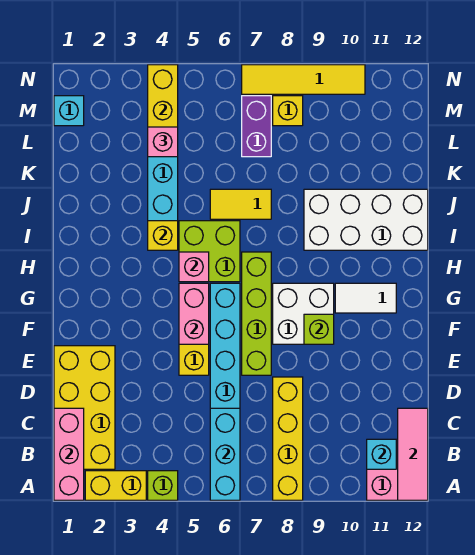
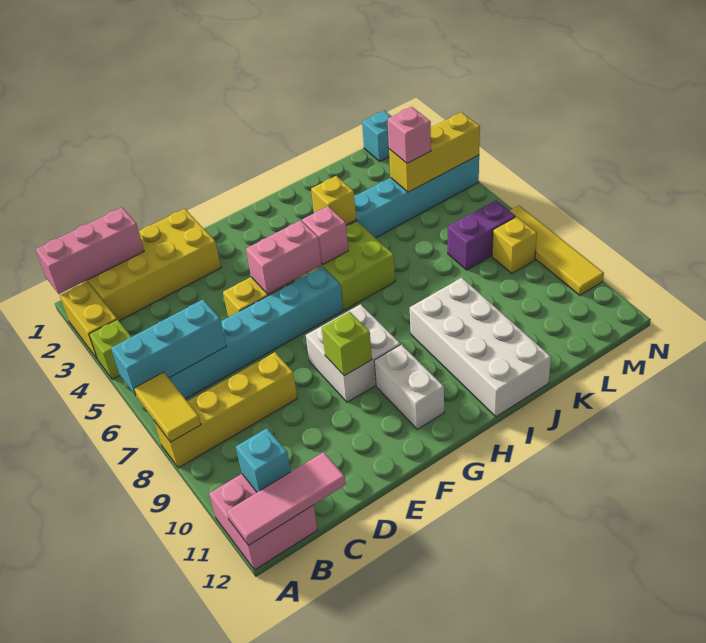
lime brick E7:H7 level 1 -> none
white tile G10:G11 level 1 -> white brick G10:G11 level 1
yellow tile J6:J7 level 1 -> yellow tile A7:A8 level 2

